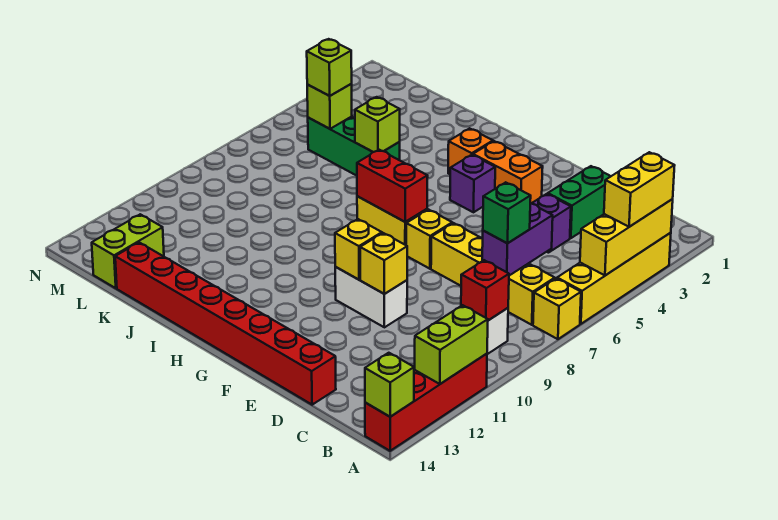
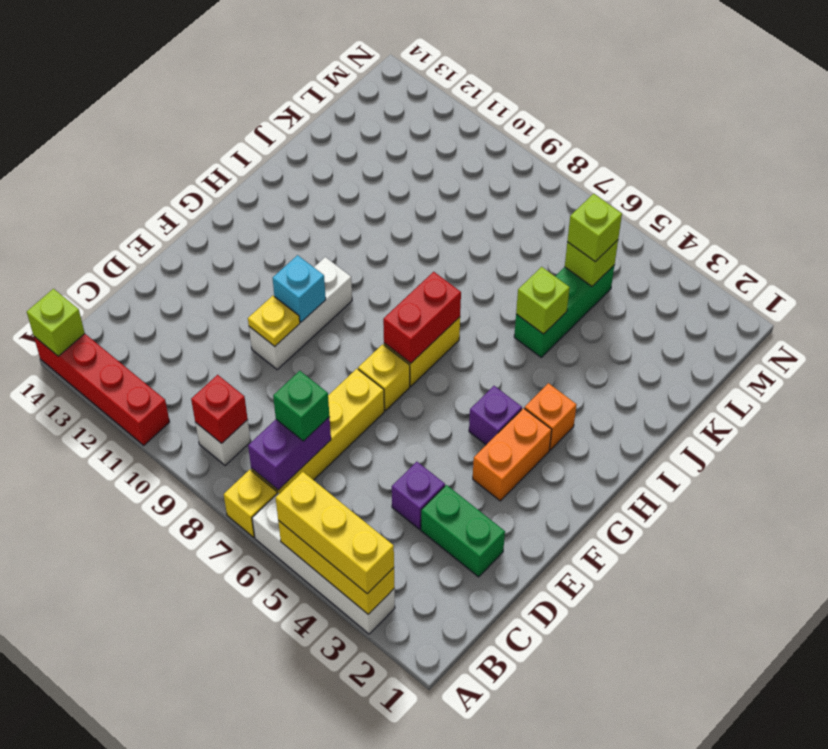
yellow brick A3:A6 level 1 -> white brick A3:A6 level 1
yellow brick A3:A4 level 3 -> yellow brick A3:A5 level 3
lime brick A11:A12 level 2 -> none
purple brick C6:C7 level 2 -> purple brick B7:C7 level 2
red brick D14:K14 level 1 -> none
white brick E10:F10 level 1 -> white brick E10:G10 level 1
yellow brick E10 level 2 -> yellow plate E10 level 2
yellow brick F10 level 2 -> cyan brick F10 level 2
lime brick L13:L14 level 1 -> none

